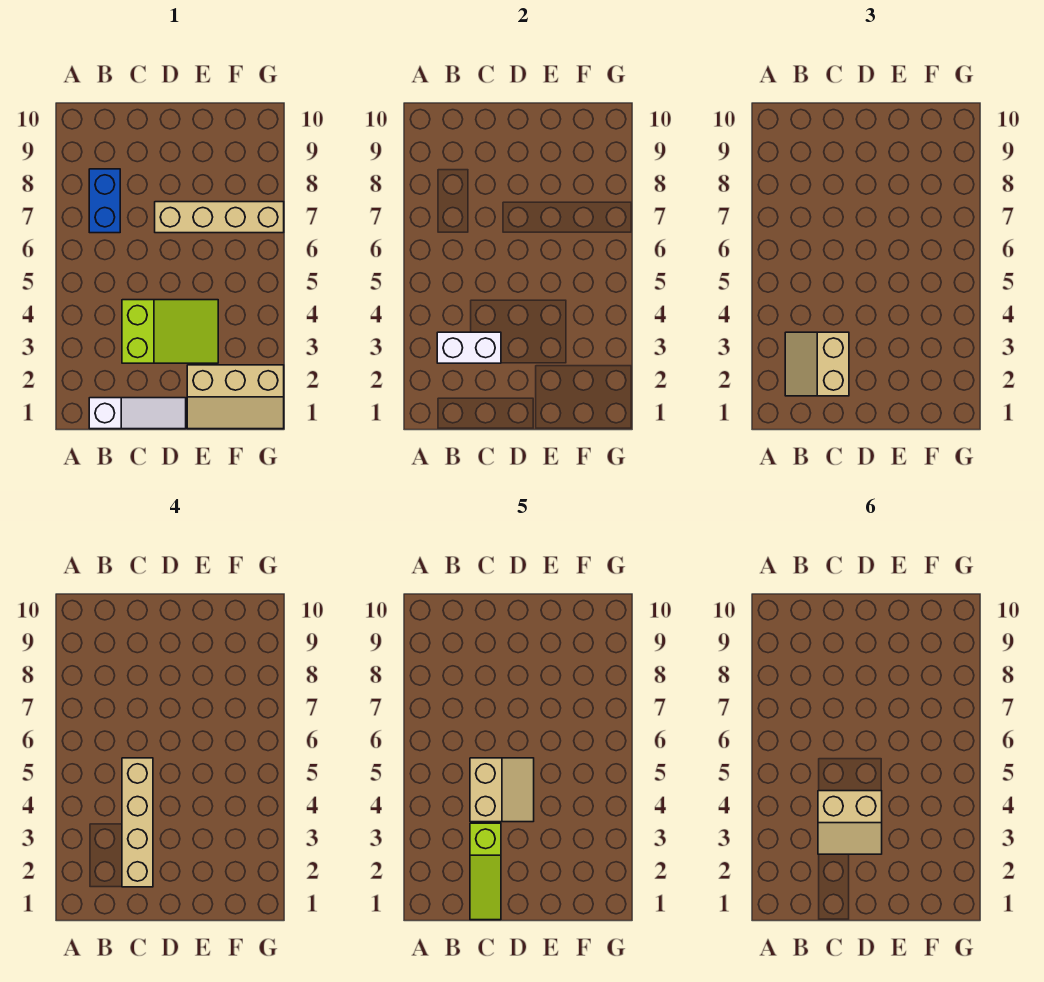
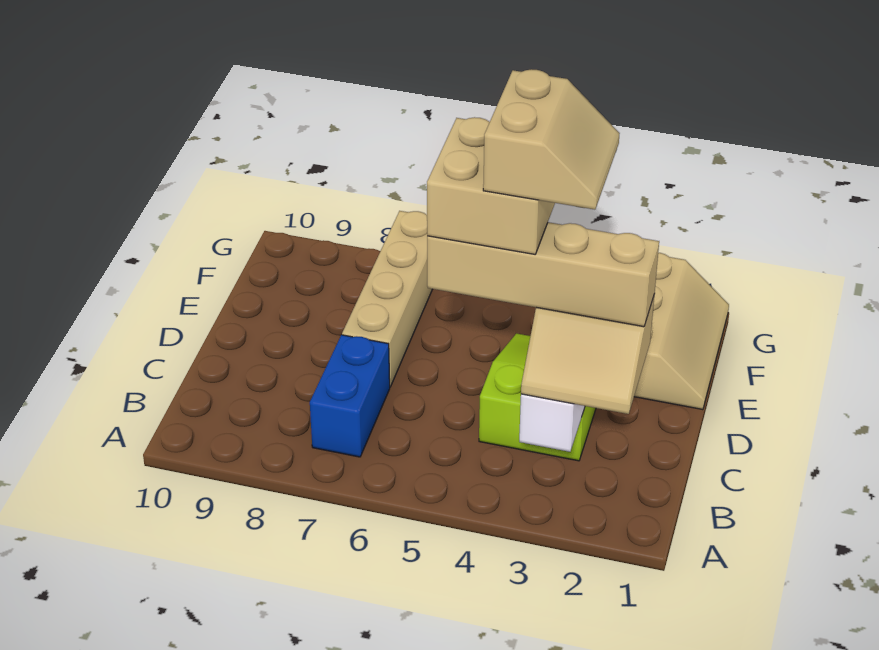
white slope B1:D1 level 1 top B -> none
blue brick B7:B8 level 1 -> blue brick B7:C7 level 1
lime slope C1:C3 level 5 top 3 -> none
tan slope C4:D5 level 5 top C -> tan brick C4:D5 level 5

